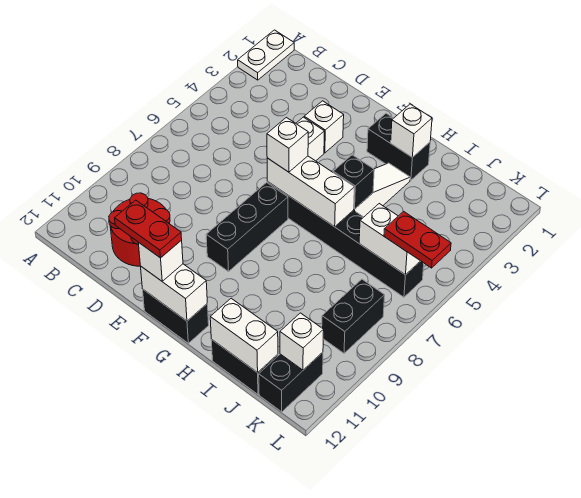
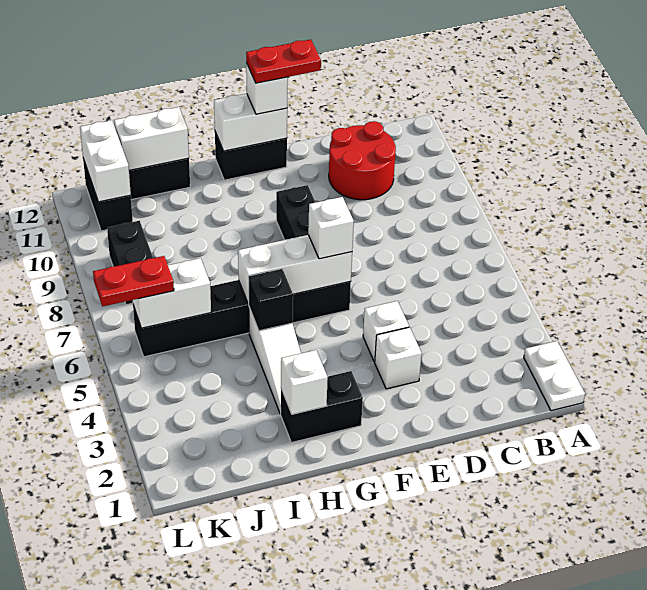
white brick K11 level 2 -> white brick K11:K12 level 2

